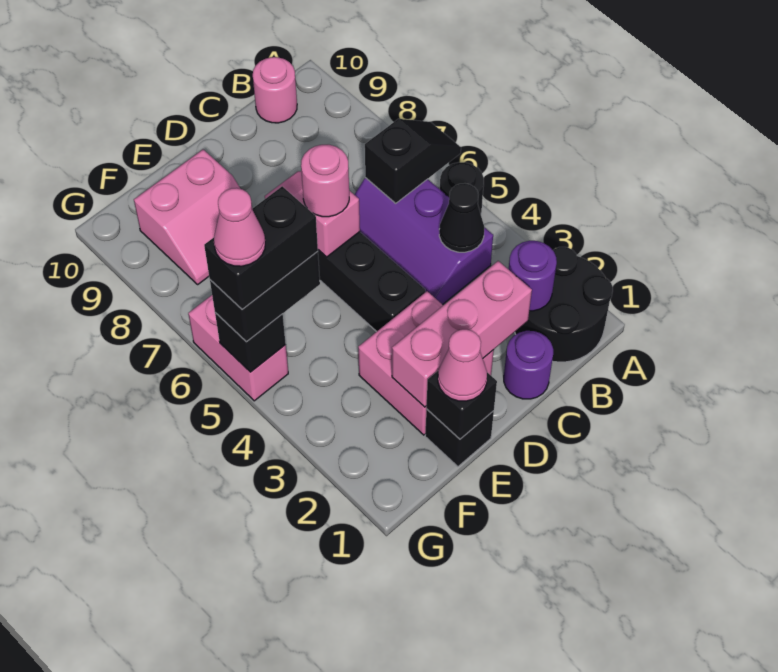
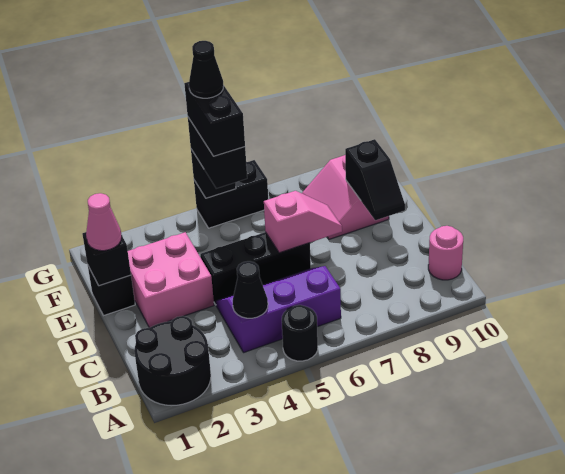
black slope A6:B6 level 2 top B -> black slope D9:E9 level 2 top E
purple round brick B2 level 2 -> none
purple round brick C1 level 1 -> none
pink brick C2:E2 level 2 -> none
pink round brick D6 level 3 -> none
pink brick G5:G6 level 1 -> black brick G5:G6 level 1
pink cone G5 level 5 -> black cone G5 level 5

